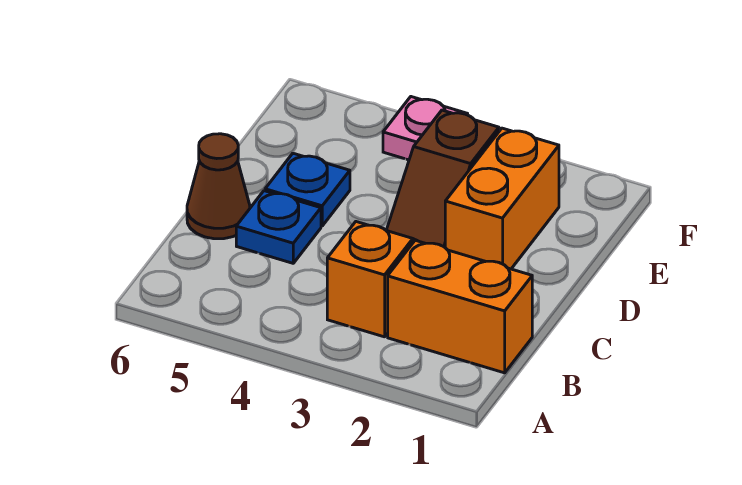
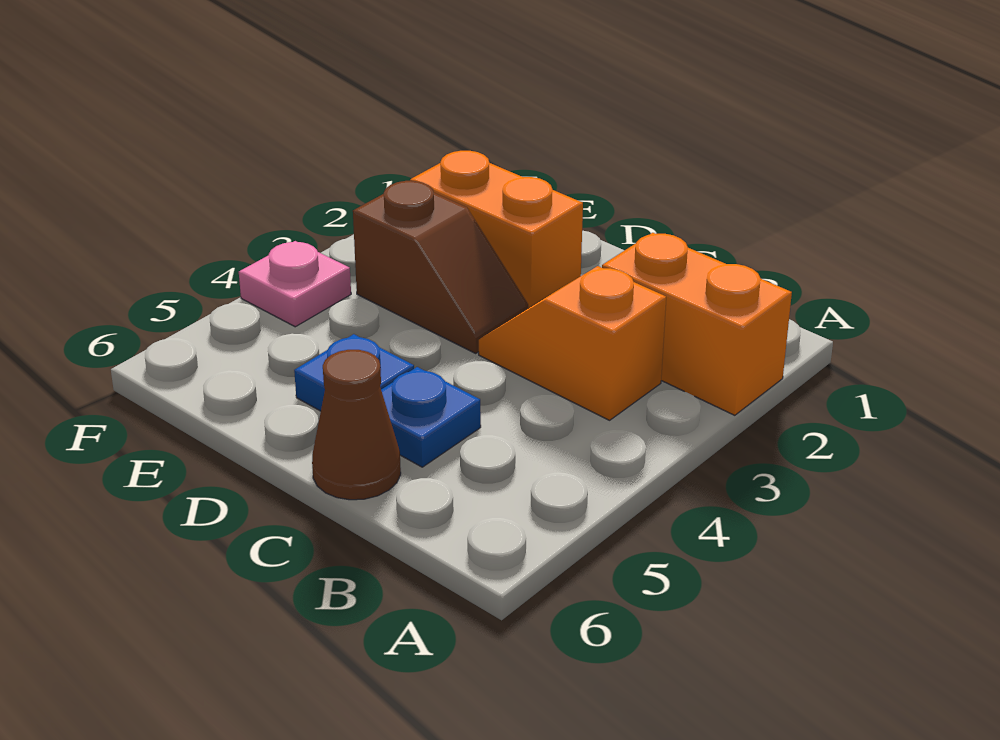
orange brick B1:B2 level 1 -> orange brick A2:B2 level 1

